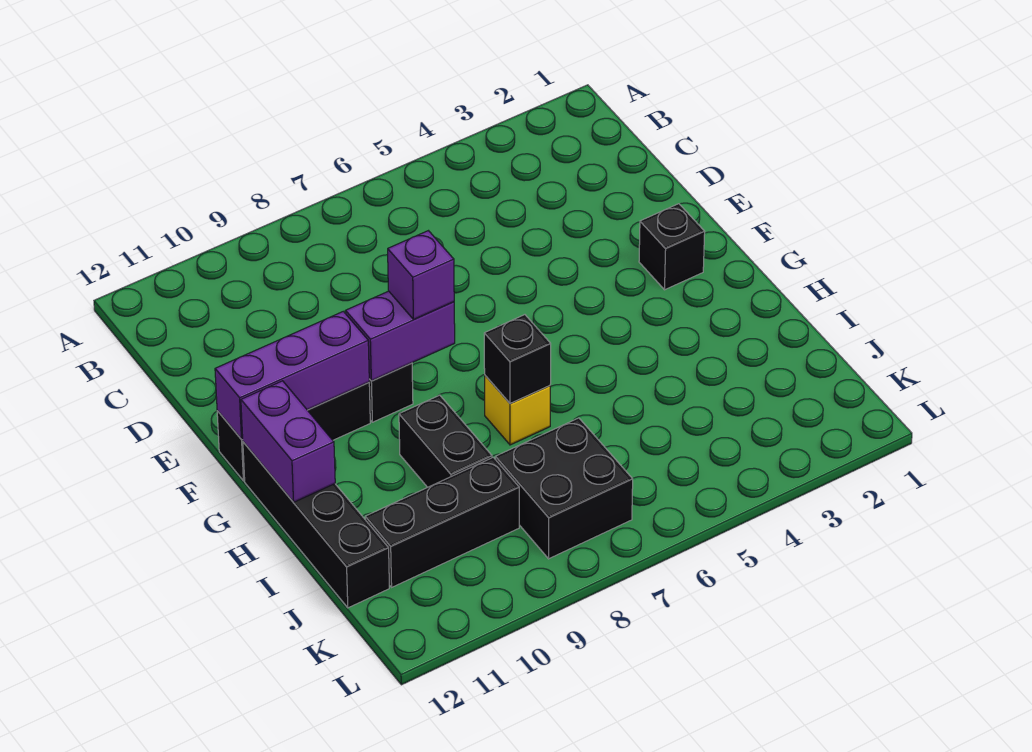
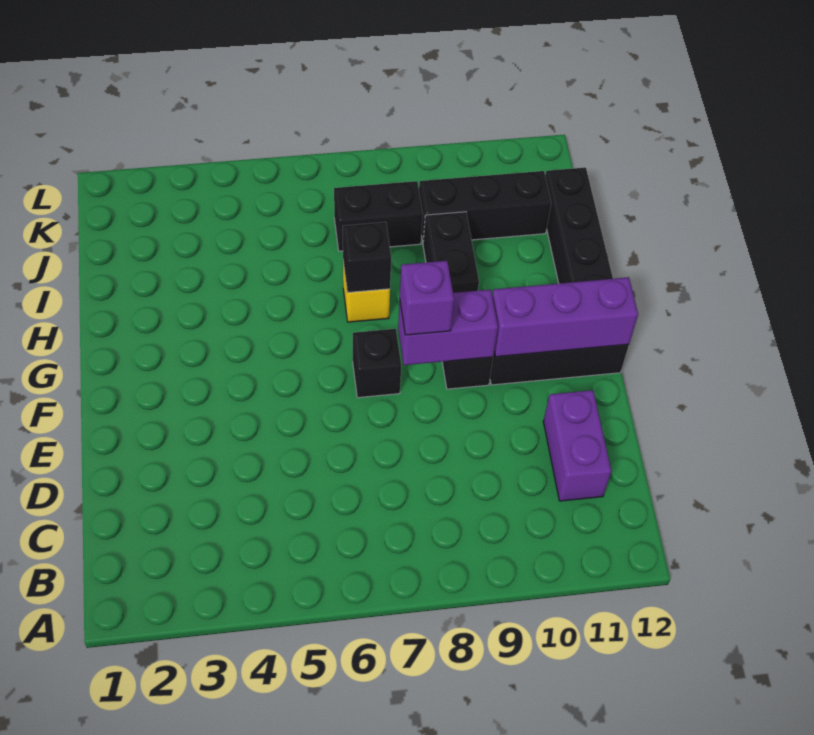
black brick F2 level 1 -> black brick F7 level 1
purple brick G12:H12 level 2 -> purple brick C11:D11 level 1
black brick J7:K8 level 1 -> black brick J7:J8 level 1

